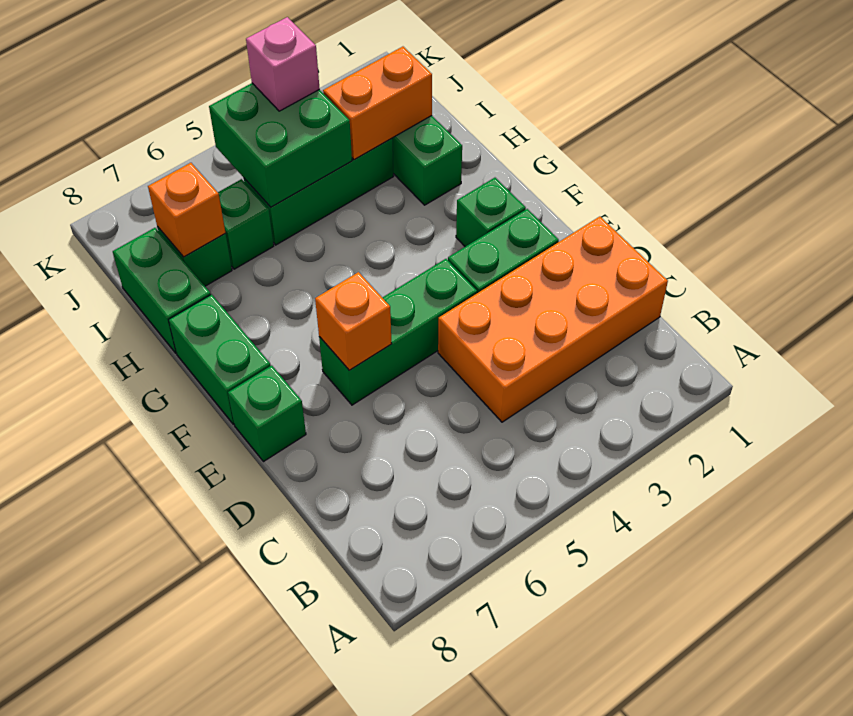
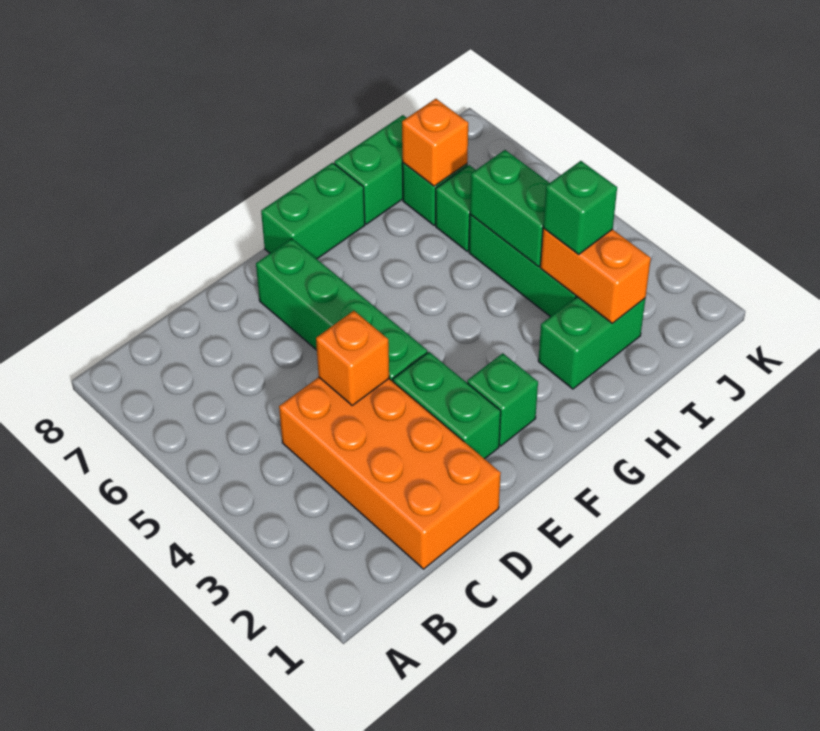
green brick E4:E6 level 1 -> green brick E4:E7 level 1
orange brick E6 level 2 -> orange brick D4 level 2
green brick E8 level 1 -> green brick I3 level 3
green brick I4:J5 level 2 -> green brick I4:I5 level 2
pink brick J4 level 3 -> none

